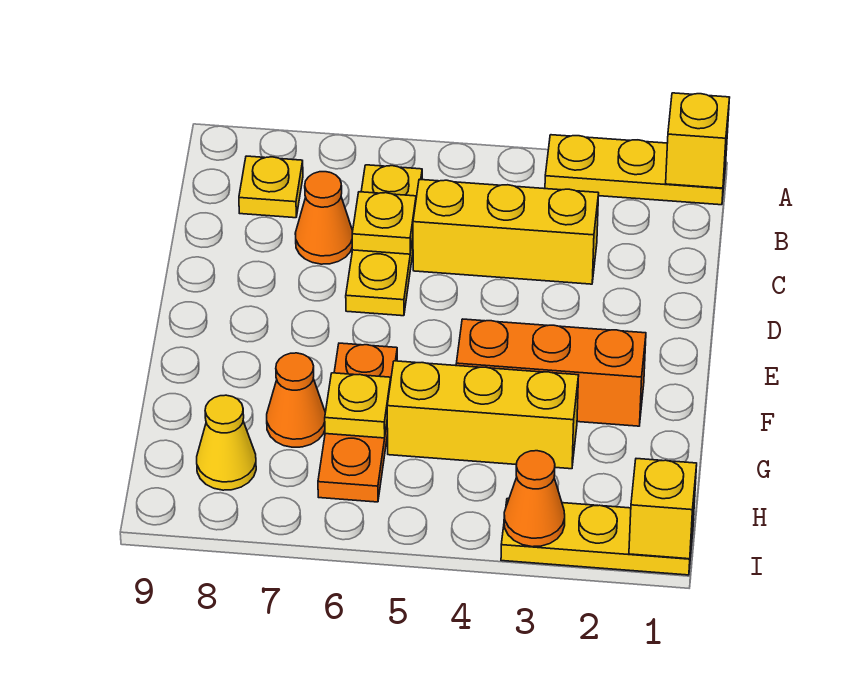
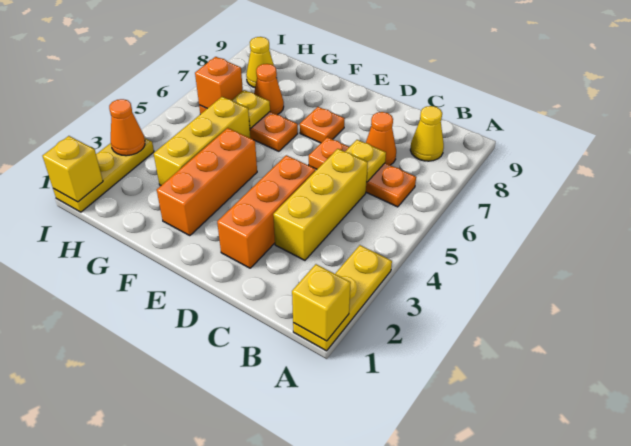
yellow plate B6:D6 level 1 -> orange plate B6:D6 level 1
yellow plate B8 level 1 -> yellow cone B8 level 1
none -> orange brick D2:D4 level 1
none -> orange plate E7 level 1
none -> orange brick H6 level 2

